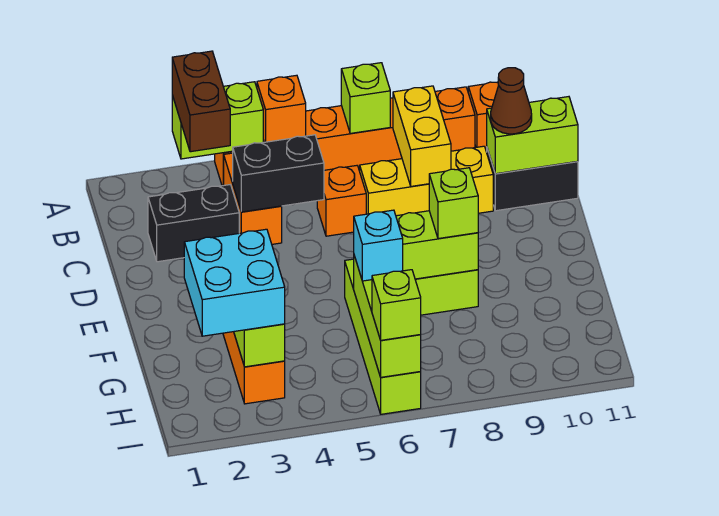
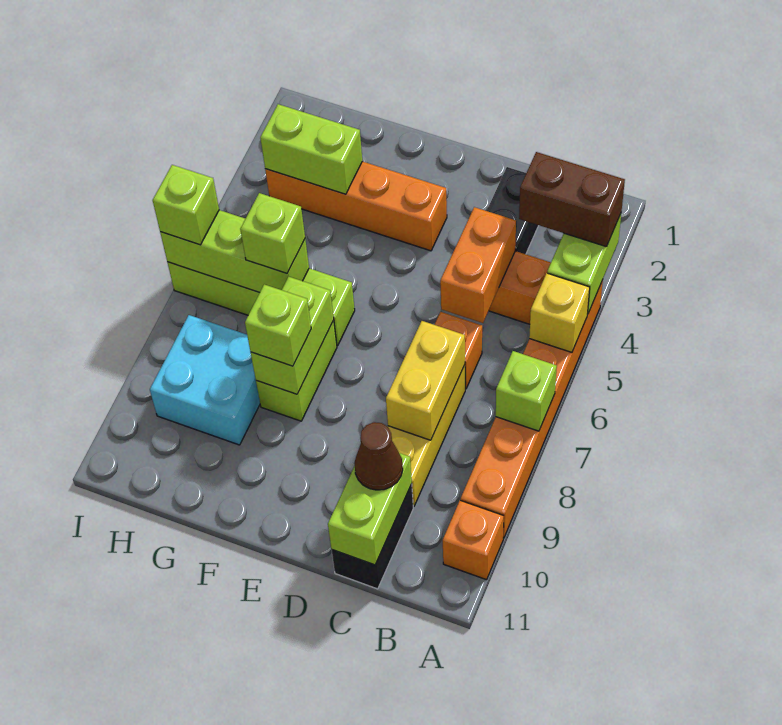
orange brick A5 level 2 -> yellow brick A5 level 2
yellow brick B8:C8 level 2 -> yellow brick C7:C8 level 2
black brick C4:C5 level 2 -> orange brick C4:C5 level 2
cyan brick G2:H3 level 3 -> cyan brick G8:H9 level 1
cyan brick G6 level 3 -> lime brick G6 level 3

